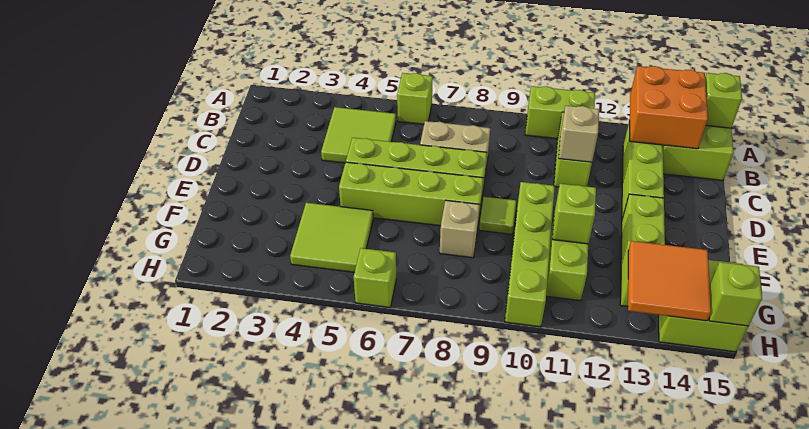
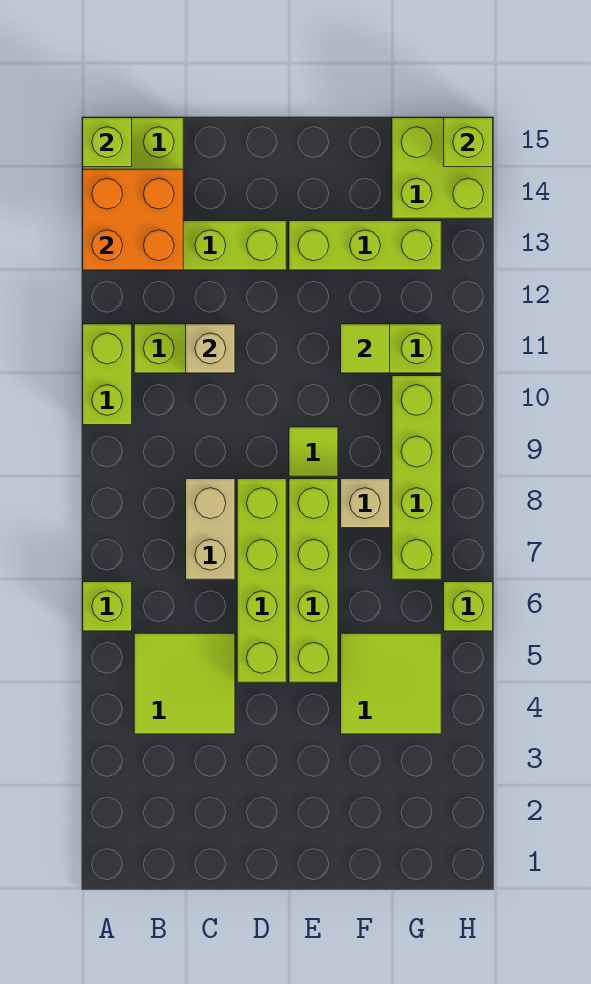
lime brick E10:H10 level 1 -> lime brick G7:G10 level 1
lime brick F11 level 2 -> lime tile F11 level 2
orange tile G13:H14 level 2 -> none

